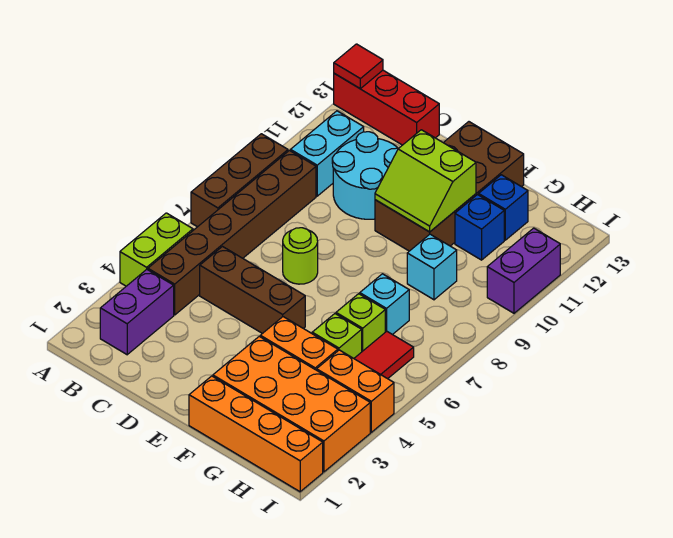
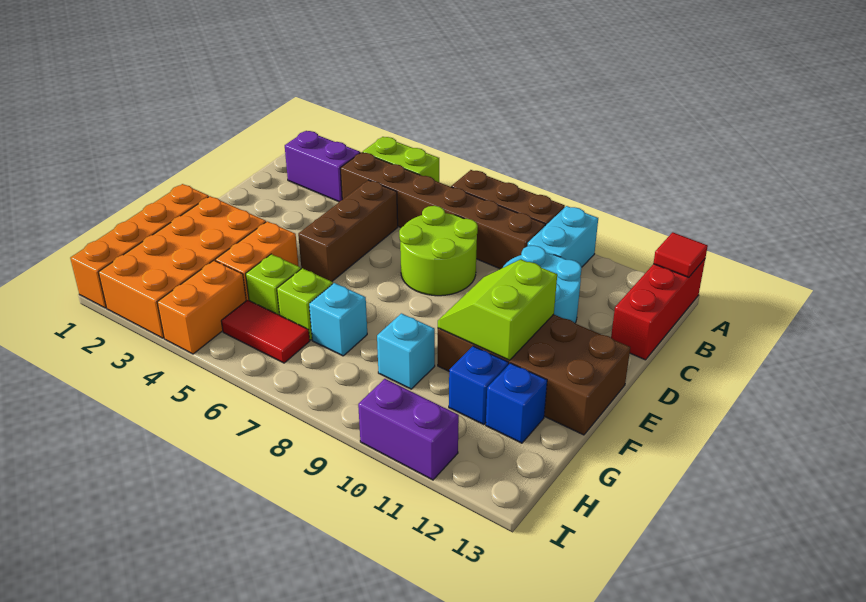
cyan brick B10:B11 level 1 -> cyan brick A10:B10 level 1
lime round brick D7 level 1 -> lime round brick C7:D8 level 1

